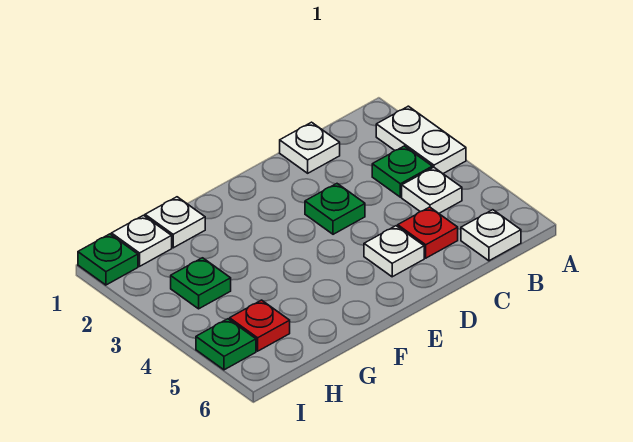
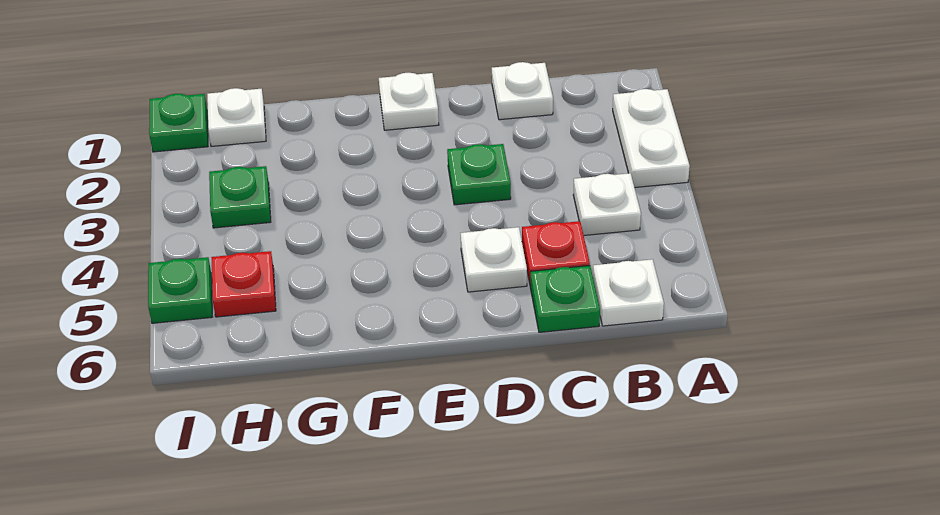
green plate B3 level 1 -> green plate C6 level 1
white plate G1 level 1 -> white plate E1 level 1

